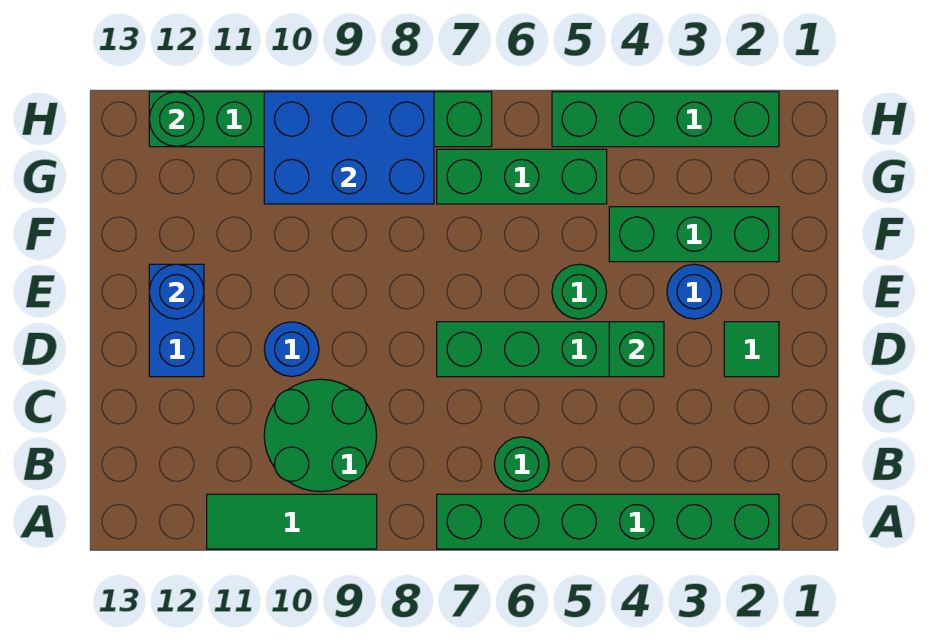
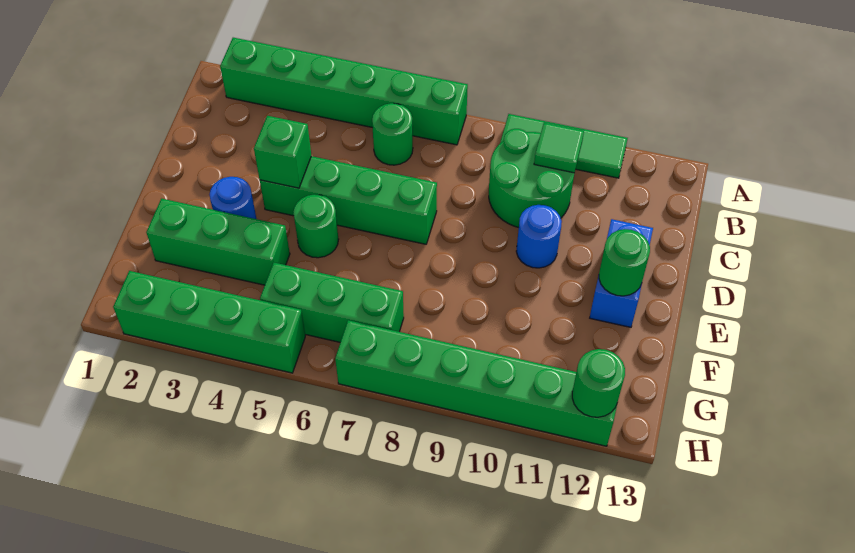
green tile D2 level 1 -> green tile B10 level 2
blue round brick E12 level 2 -> green round brick E12 level 2
blue brick G8:H10 level 2 -> none

